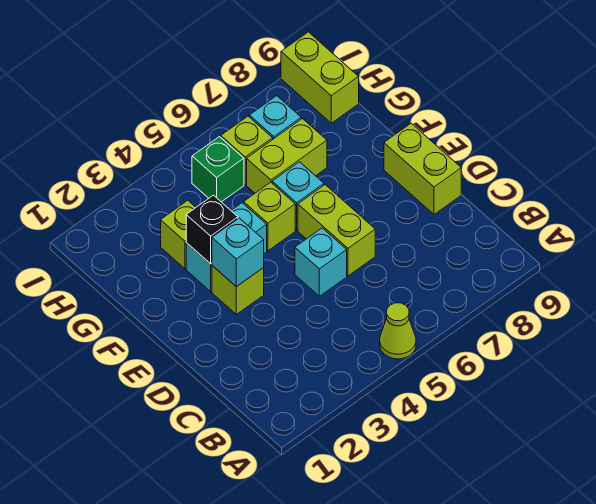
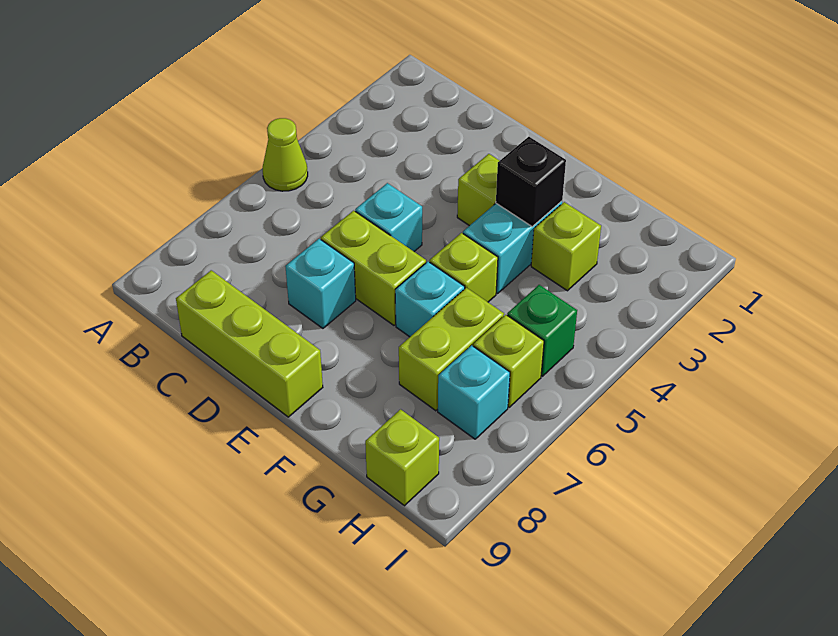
lime brick D9:E9 level 1 -> lime brick C9:E9 level 1
cyan brick E3 level 2 -> cyan brick D7 level 1
lime brick H9:I9 level 1 -> lime brick H9 level 1

